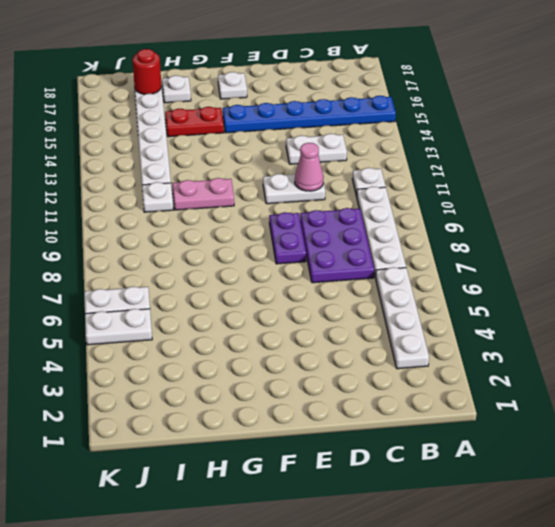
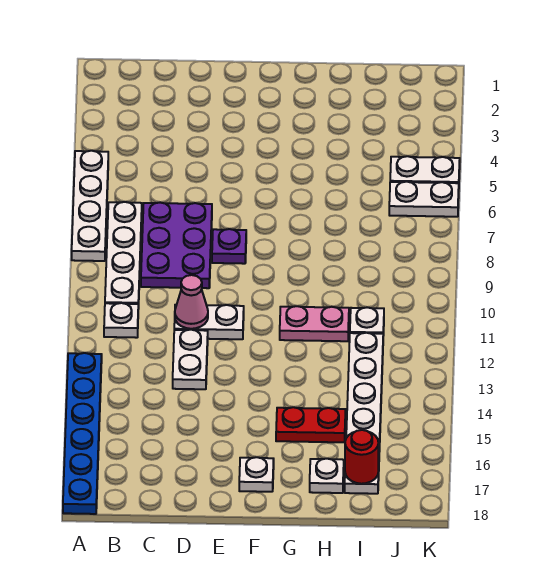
blue plate A15:F15 level 1 -> blue plate A13:A18 level 1
white plate B3:B6 level 1 -> white plate A5:A8 level 1
white plate C13:D13 level 1 -> white plate D12:D13 level 1
purple plate E8:E9 level 1 -> purple plate E8 level 1

